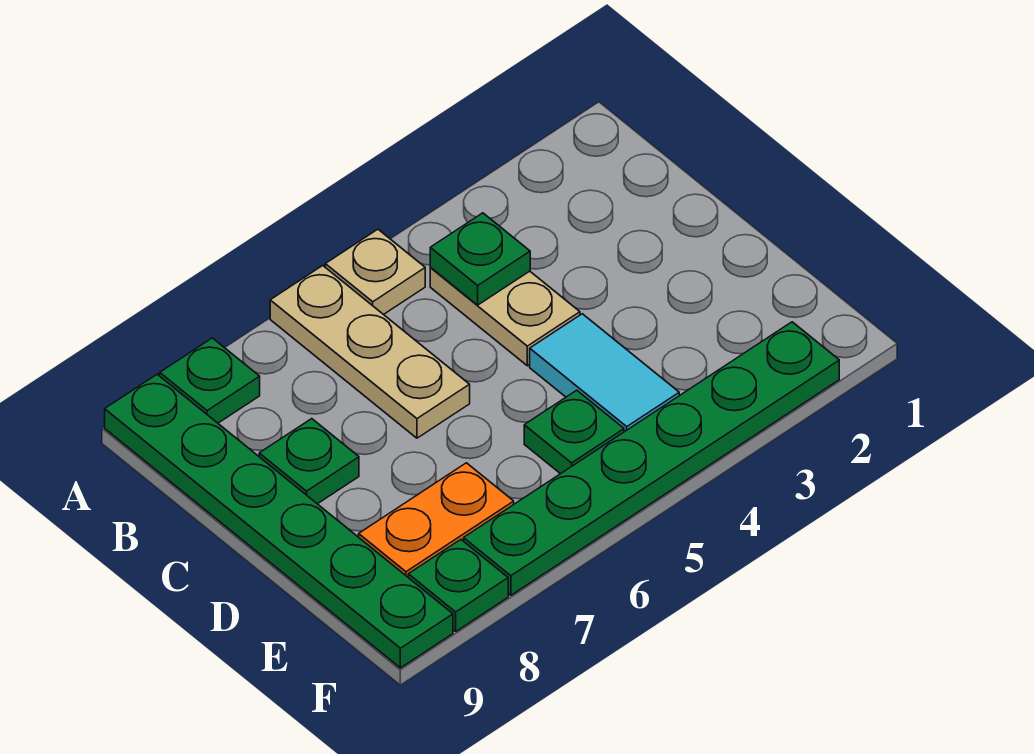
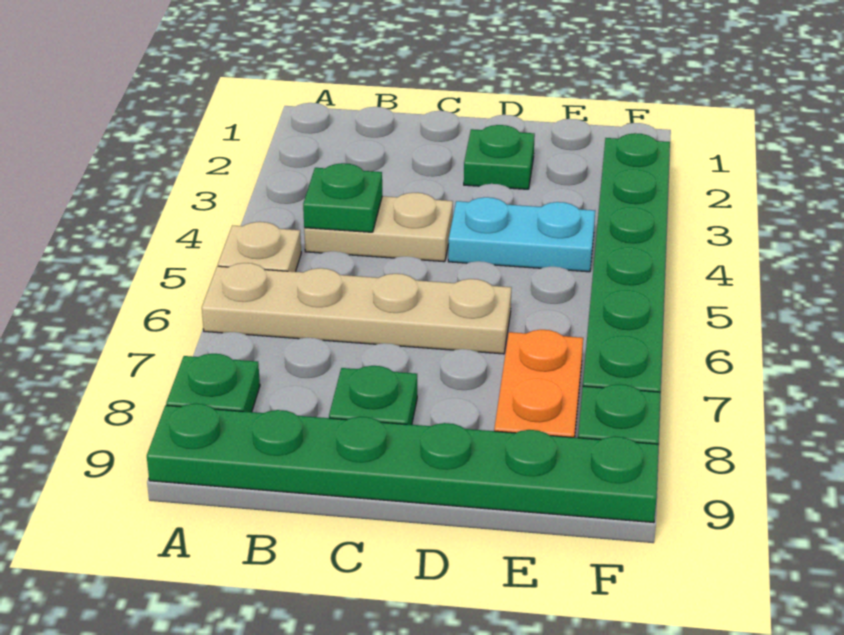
tan plate A6:C6 level 1 -> tan plate A6:D6 level 1
cyan tile D4:E4 level 1 -> cyan plate D4:E4 level 1
green plate E5 level 1 -> green plate D2 level 1

